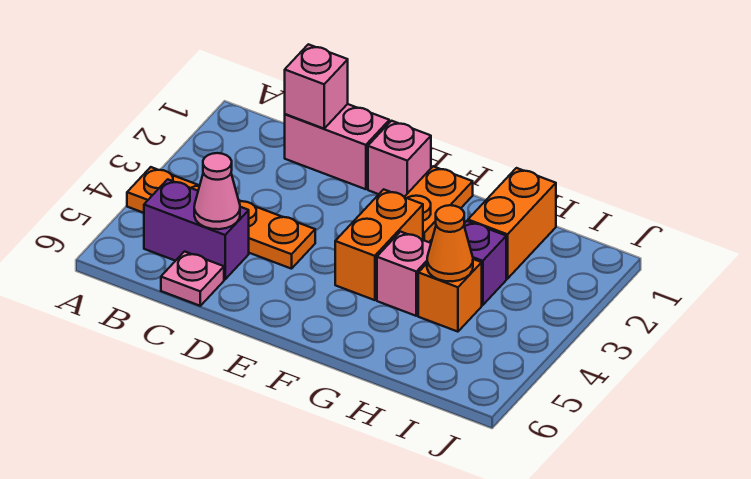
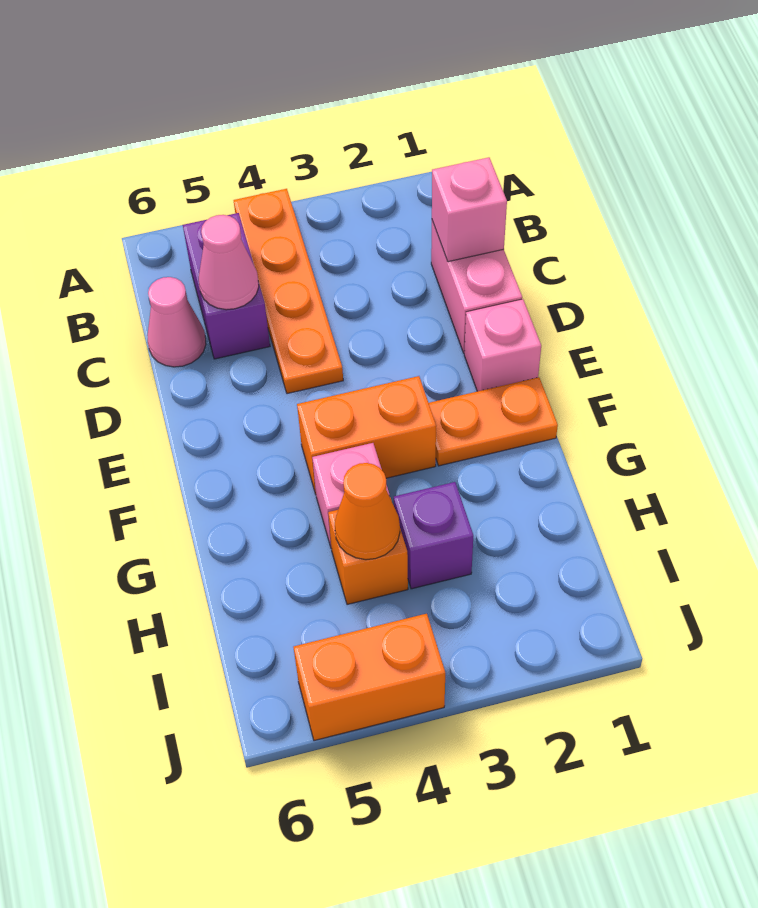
pink plate C6 level 1 -> pink cone C6 level 1
orange brick H1:H2 level 1 -> orange brick J4:J5 level 1

